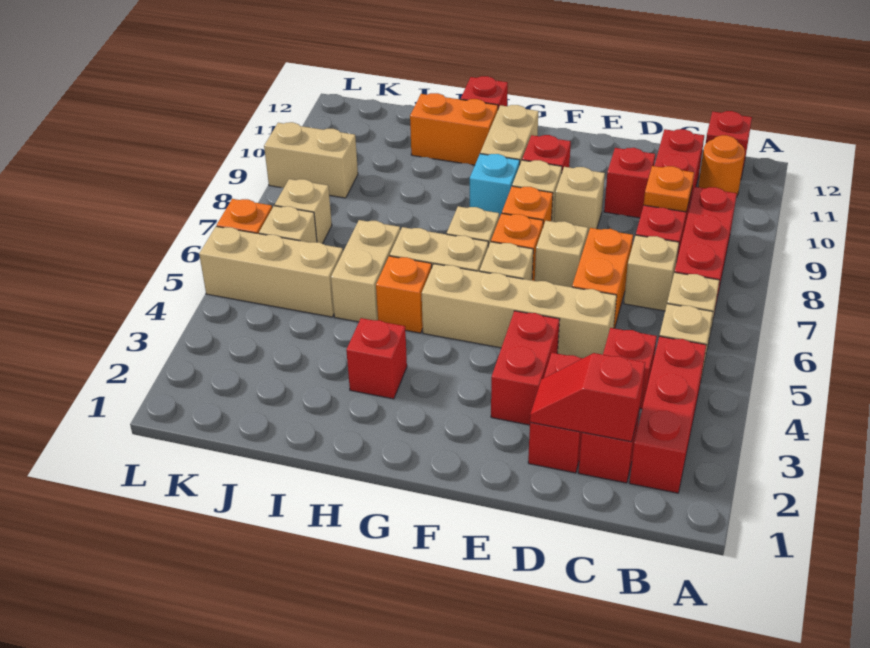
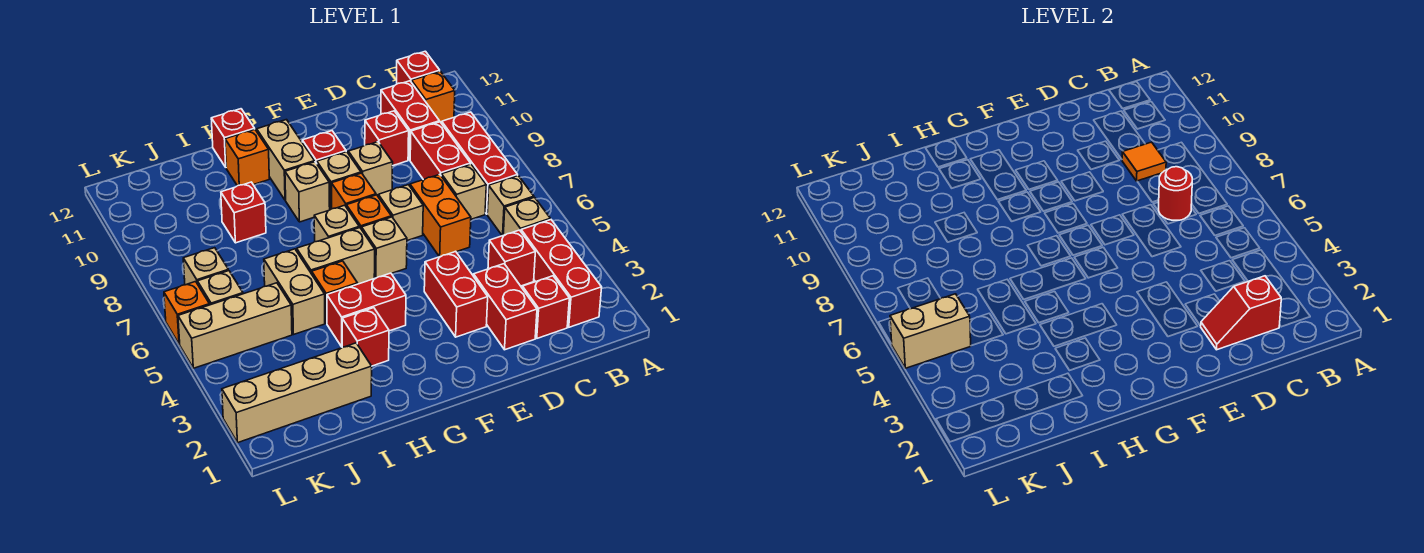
orange round brick B11 level 1 -> orange brick B11 level 1
none -> red round brick C7 level 2
orange plate C9 level 2 -> orange tile C9 level 2
tan brick D5:G5 level 1 -> tan brick I2:L2 level 1
none -> red brick G4:H4 level 1
cyan brick G9 level 1 -> tan brick G9 level 1
orange brick H11:I11 level 1 -> orange brick H11 level 1
none -> red brick I9 level 1
tan brick K9:L9 level 1 -> tan brick K5:L5 level 2

